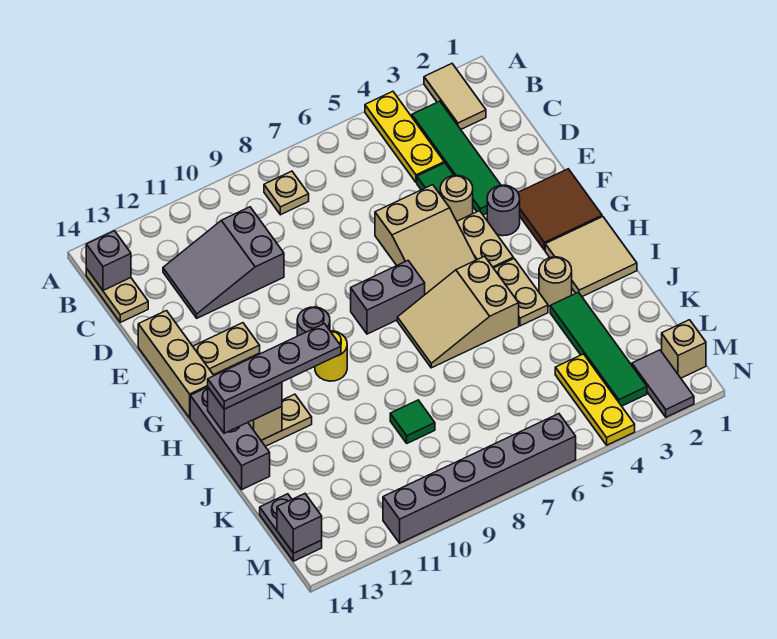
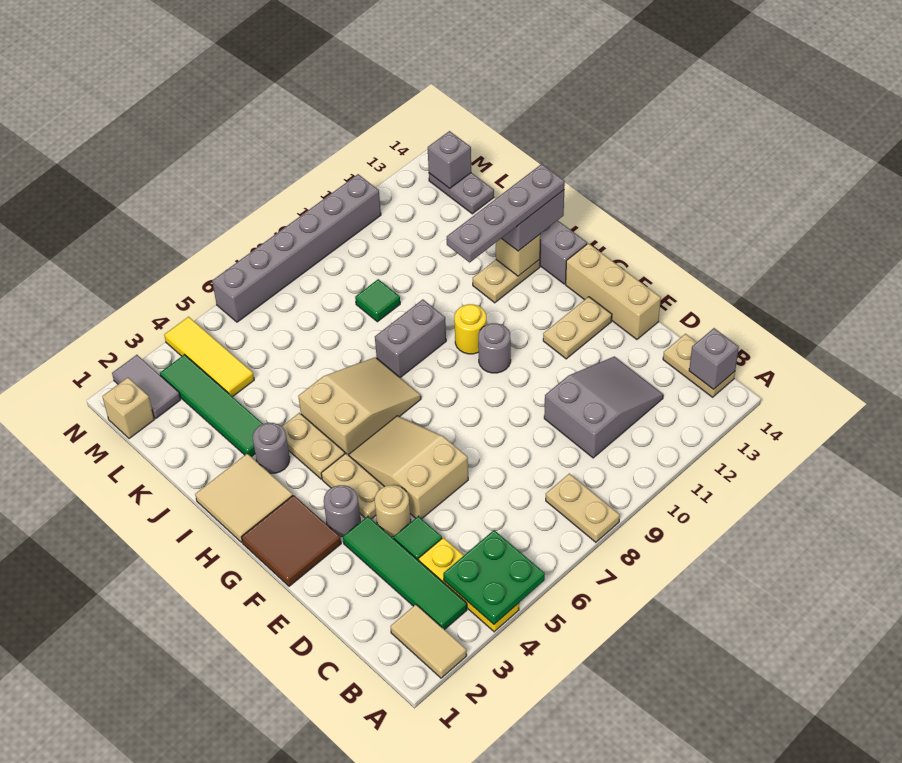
none -> green plate A4:B5 level 2
tan plate B8 level 1 -> tan plate A8:B8 level 1
grey brick G7:G8 level 1 -> grey brick I8:I9 level 1
tan round brick I3 level 1 -> grey round brick I3 level 1
yellow plate L4:N4 level 1 -> yellow tile L4:N4 level 1

